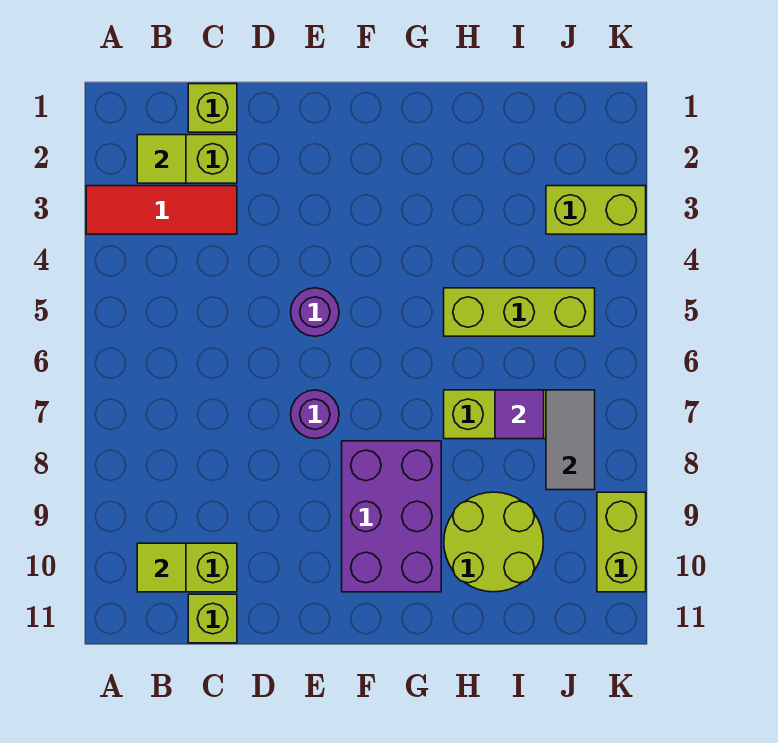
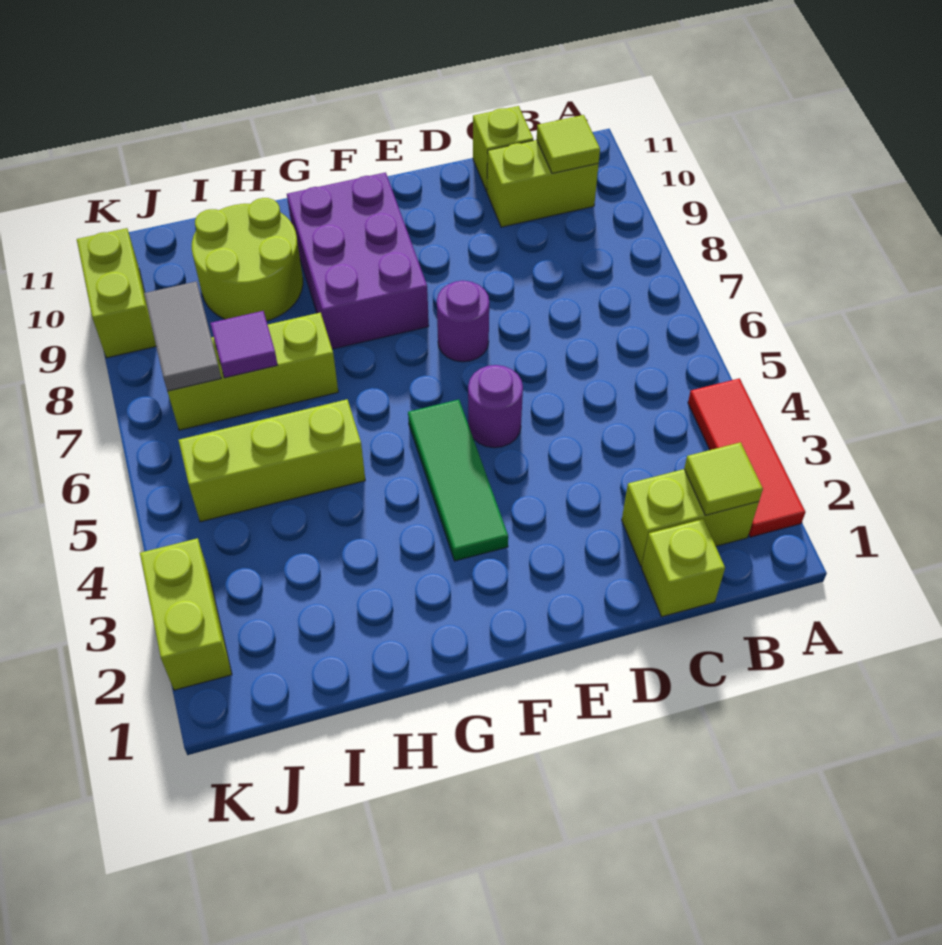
red tile A3:C3 level 1 -> red tile A2:A4 level 1
none -> green tile F3:F5 level 1
lime brick J3:K3 level 1 -> lime brick K2:K3 level 1

